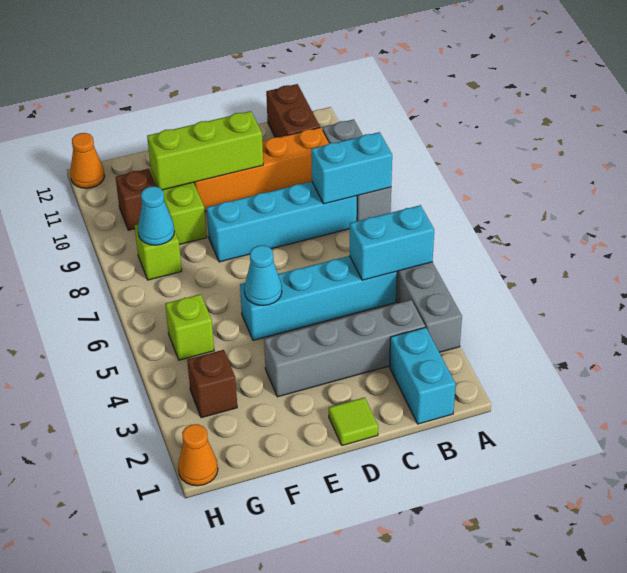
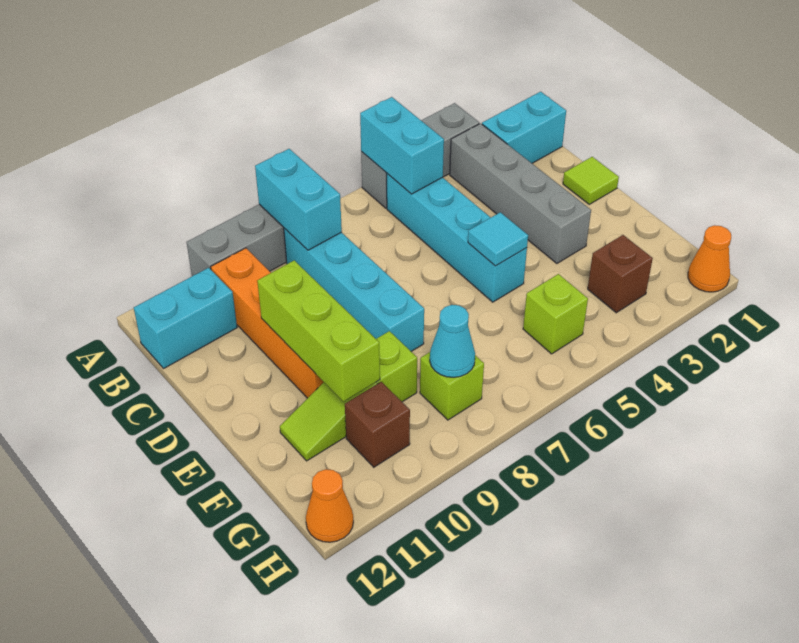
brown brick B11:B12 level 1 -> cyan brick B11:B12 level 1
cyan cone E5 level 2 -> cyan tile E5 level 2

